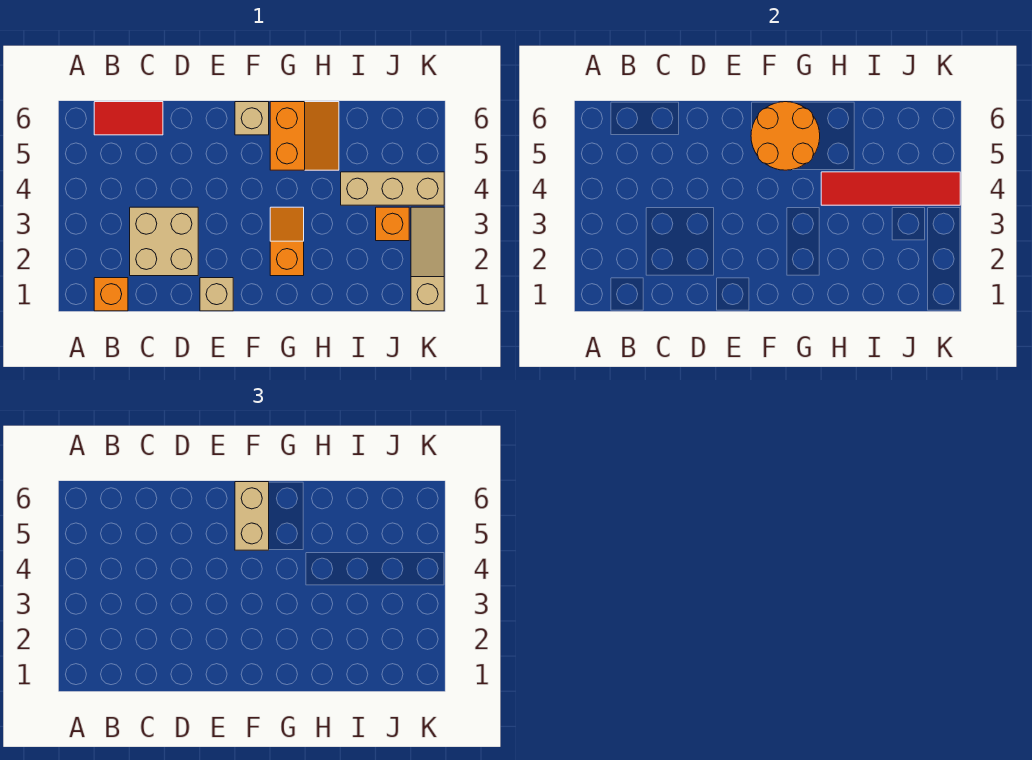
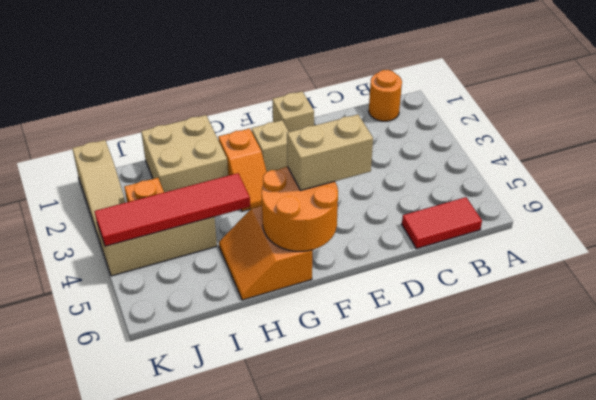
orange brick B1 level 1 -> orange round brick B1 level 1
tan brick C2:D3 level 1 -> tan brick H1:I2 level 1
tan brick F5:F6 level 3 -> tan brick E5:F5 level 3
tan brick F6 level 1 -> tan brick F2 level 1

